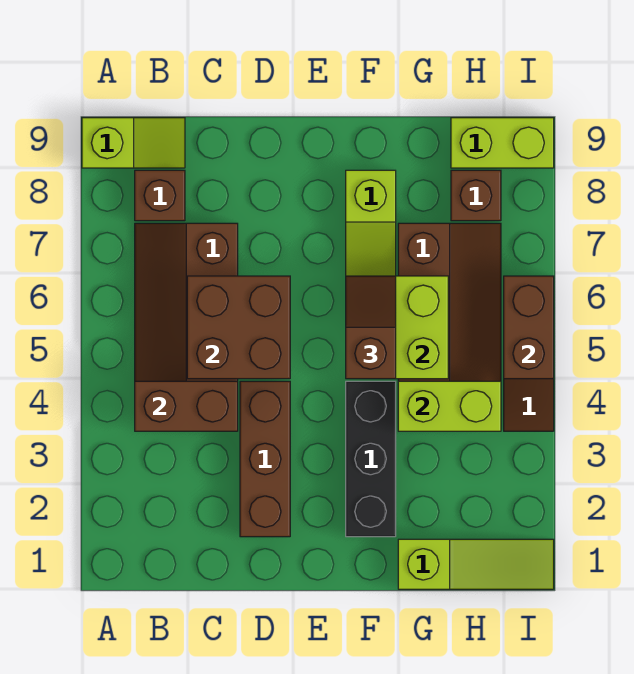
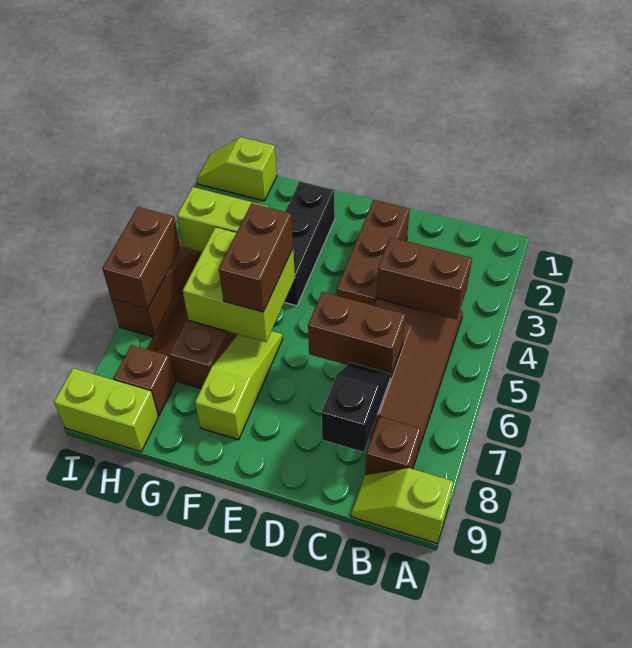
brown brick C5:D6 level 2 -> brown brick C6:D6 level 2
none -> black slope C7:C8 level 2 top 8
brown slope F5:F6 level 3 top 5 -> brown brick F5:F6 level 3
lime slope G1:I1 level 1 top G -> lime slope H1:I1 level 1 top H

